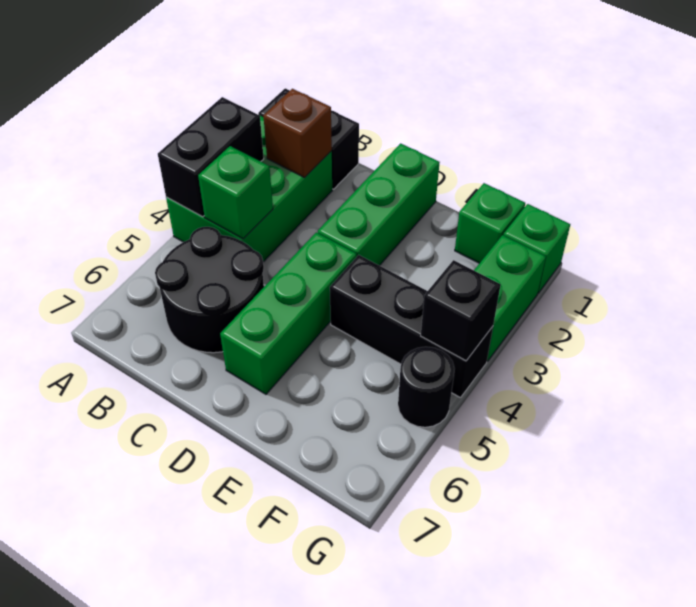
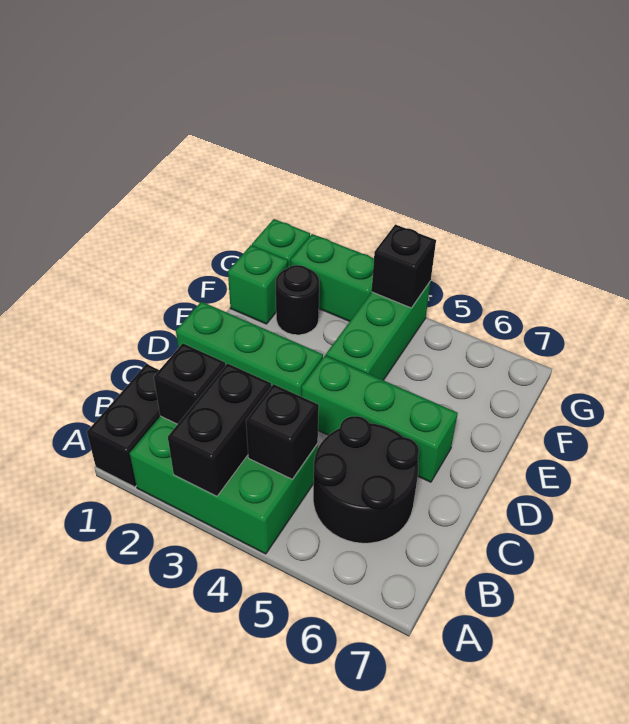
black brick A3:A4 level 2 -> black brick A3:B3 level 2
brown brick B2 level 2 -> black brick B2 level 2
green brick B4 level 2 -> black brick B4 level 2
black brick E4:G4 level 1 -> green brick E4:G4 level 1
black round brick G5 level 1 -> black round brick F2 level 1

